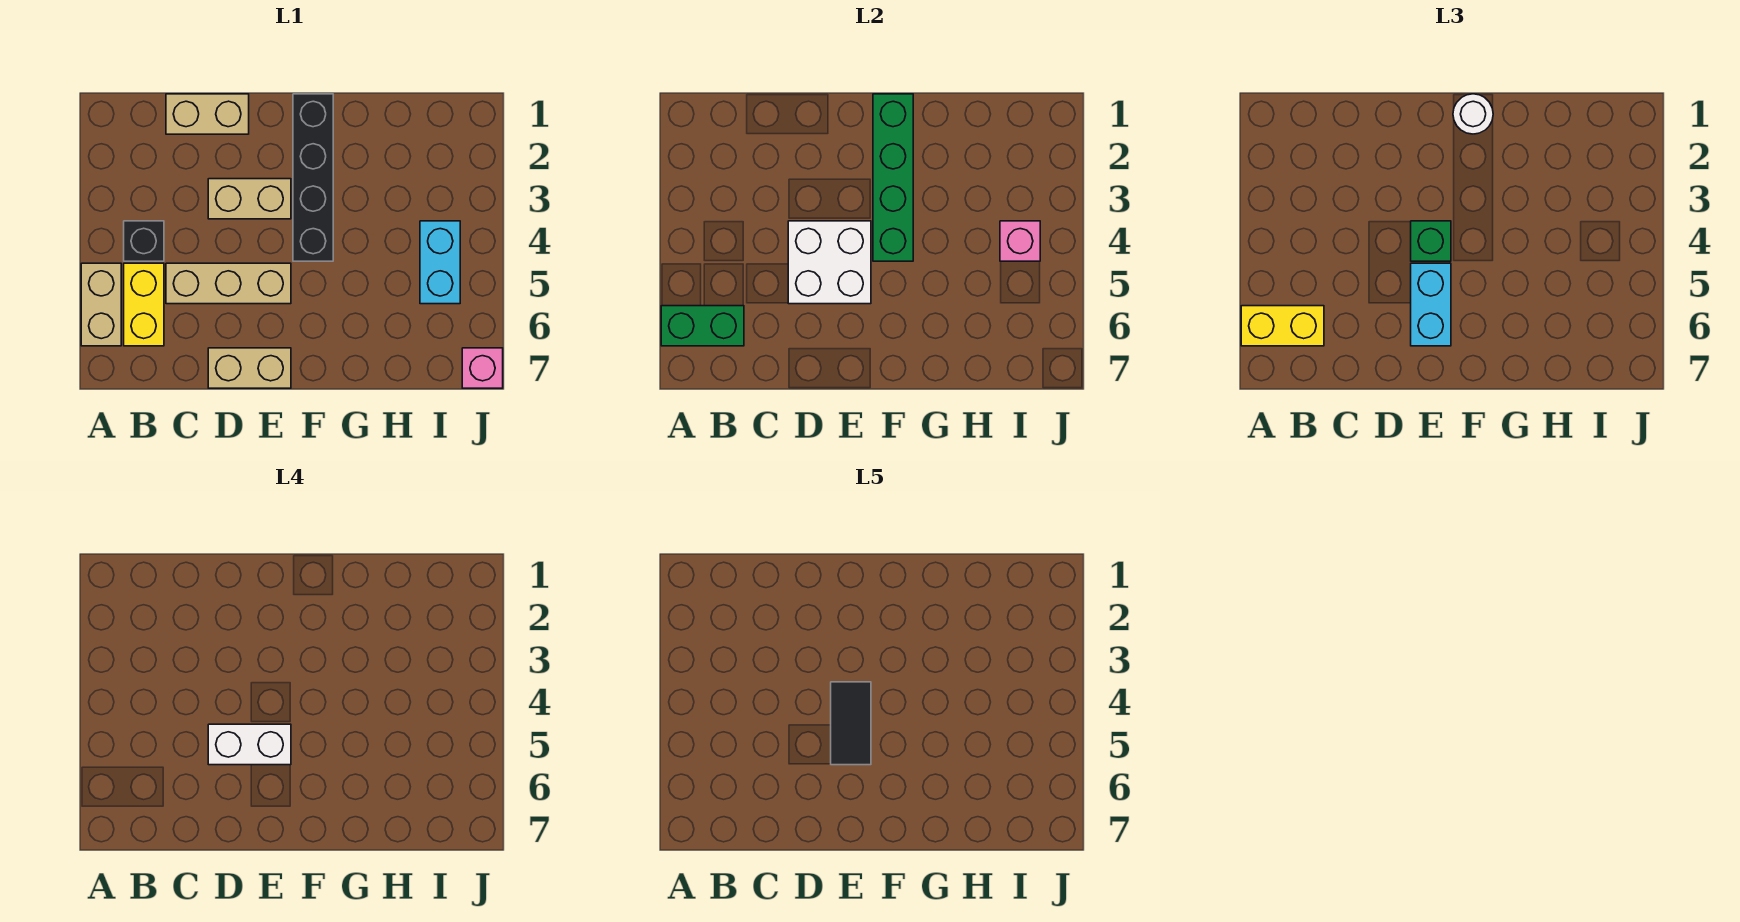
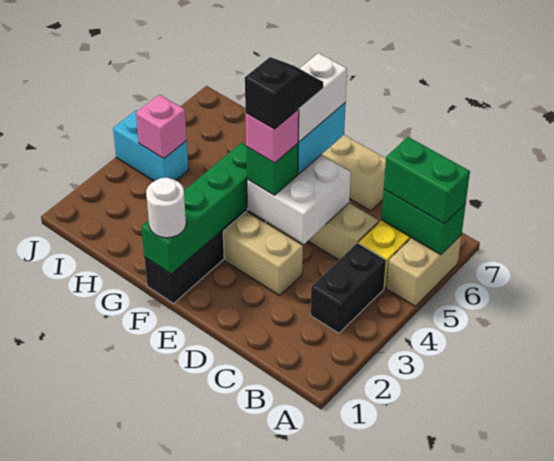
yellow brick A6:B6 level 3 -> green brick A6:B6 level 3
black brick B4 level 1 -> black brick B3:B4 level 1
tan brick C1:D1 level 1 -> none
white brick D5:E5 level 4 -> white brick E5:E6 level 4
black tile E4:E5 level 5 -> black slope E4:E5 level 5 top 4
cyan brick I4:I5 level 1 -> cyan brick I4:J4 level 1
pink brick J7 level 1 -> pink brick E4 level 4

